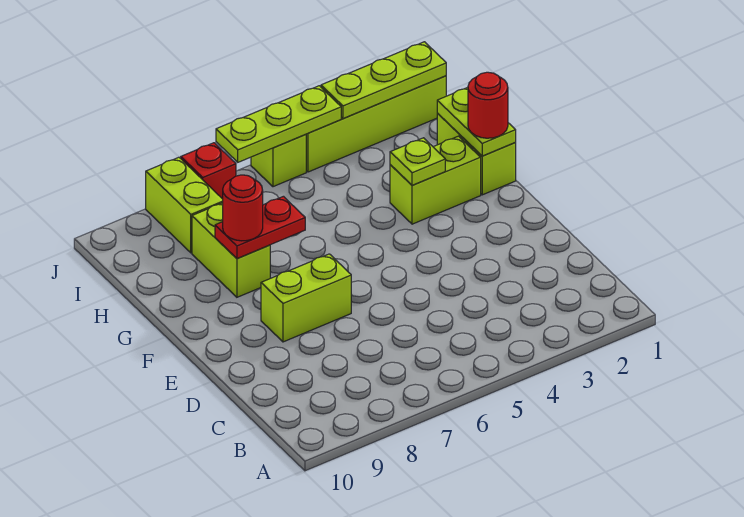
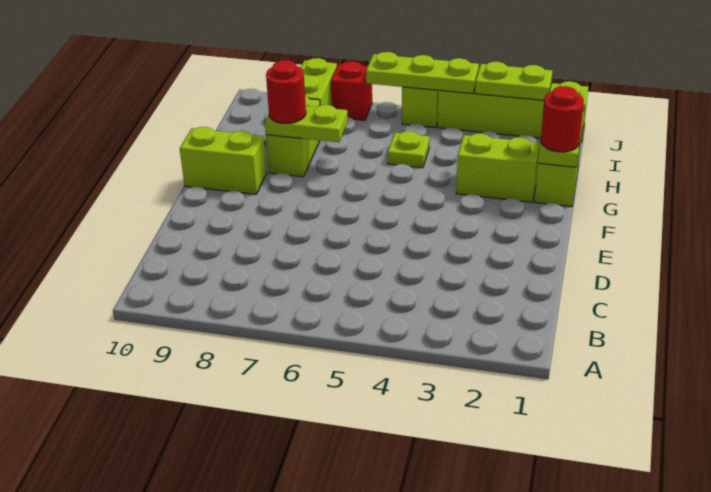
lime brick E7:E8 level 1 -> lime brick F9:F10 level 1
lime plate G3 level 2 -> lime plate H5 level 1
red plate G7:G8 level 2 -> lime plate G7:G8 level 2
lime plate J1:J3 level 2 -> lime plate J2:J3 level 2

